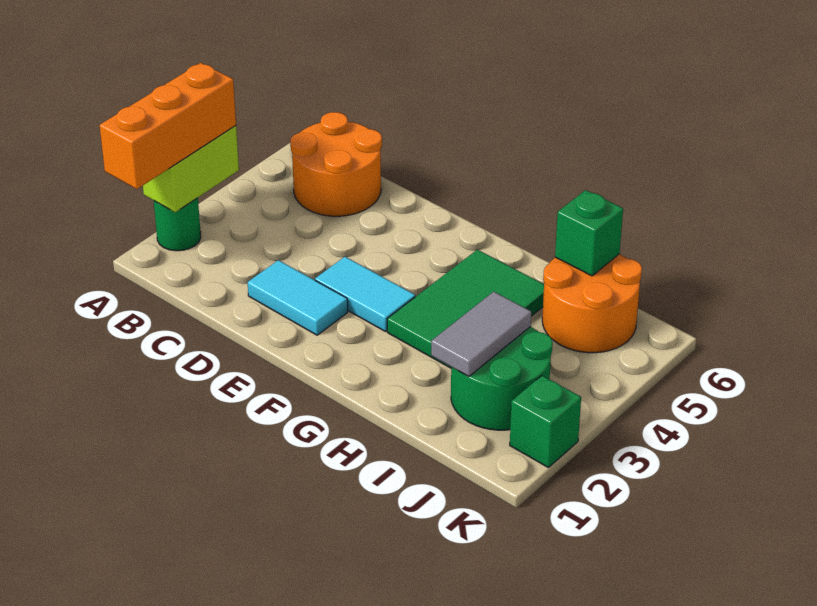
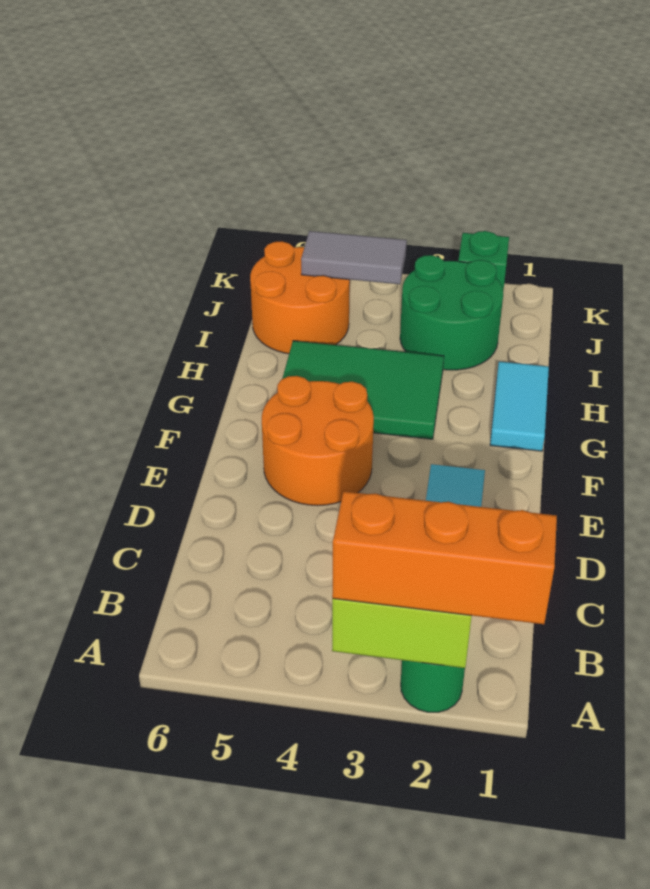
orange round brick B5:C6 level 1 -> orange round brick E4:F5 level 1
cyan tile E3:F3 level 1 -> cyan tile G1:H1 level 1
grey tile I2:I3 level 2 -> grey tile J4:J5 level 2
green brick I6 level 2 -> none

